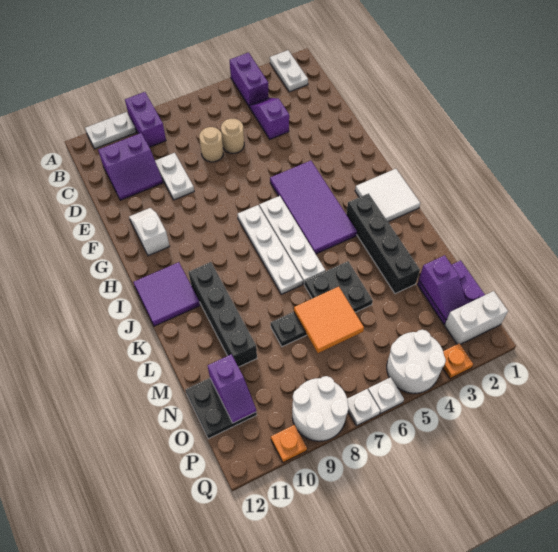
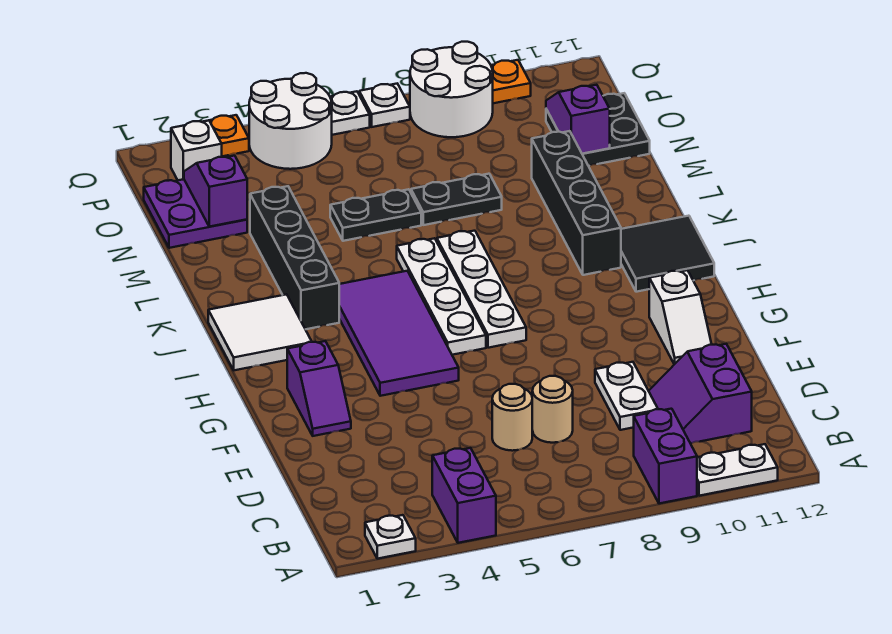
white plate A2:B2 level 1 -> white plate A2 level 1
purple slope C4:D4 level 1 top D -> purple slope F2:G2 level 1 top G
purple slope C10:D11 level 1 top C -> purple slope C10:D11 level 1 top 11
purple tile I11:J12 level 1 -> black tile I11:J12 level 1
black plate L5:M6 level 1 -> black plate M5:M6 level 1
orange tile M6:N7 level 2 -> none
white brick P1:P2 level 1 -> white brick P2 level 1

